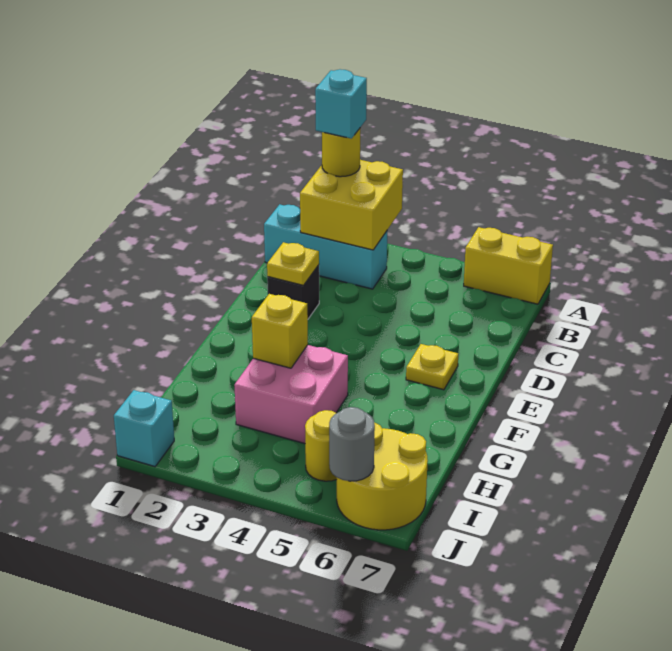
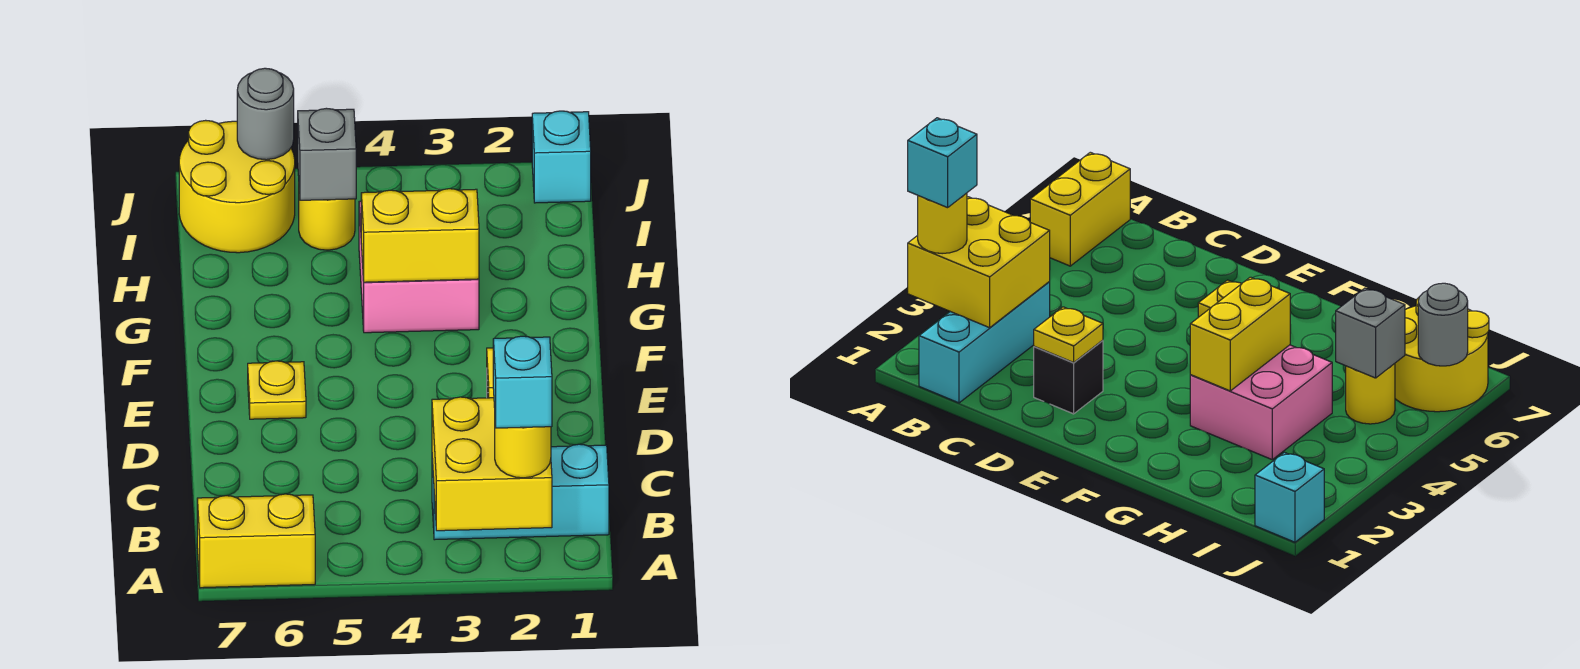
yellow brick G3 level 2 -> yellow brick G3:G4 level 2
none -> grey brick I5 level 2

